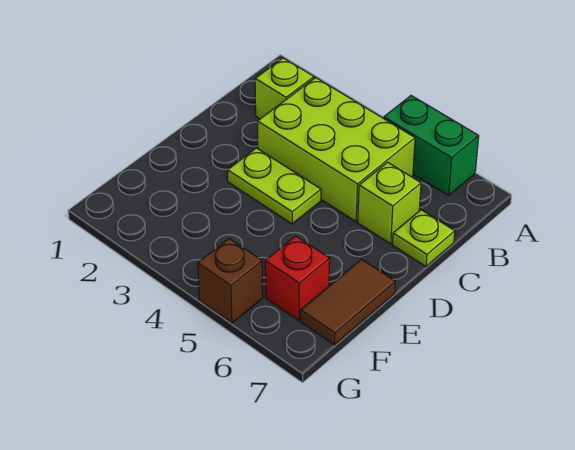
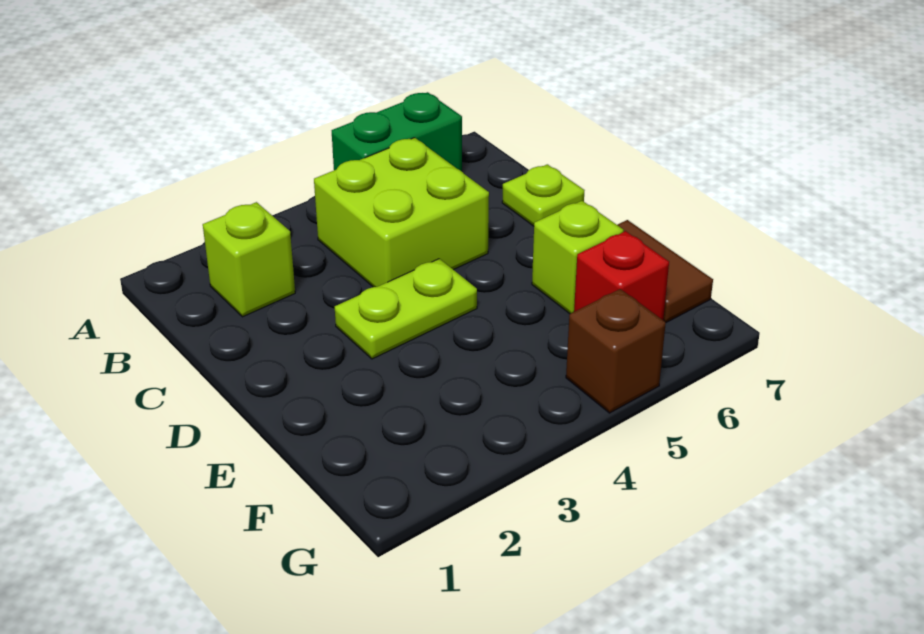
lime brick B3:C5 level 1 -> lime brick B4:C5 level 1
lime brick C6 level 1 -> lime brick E6 level 1

